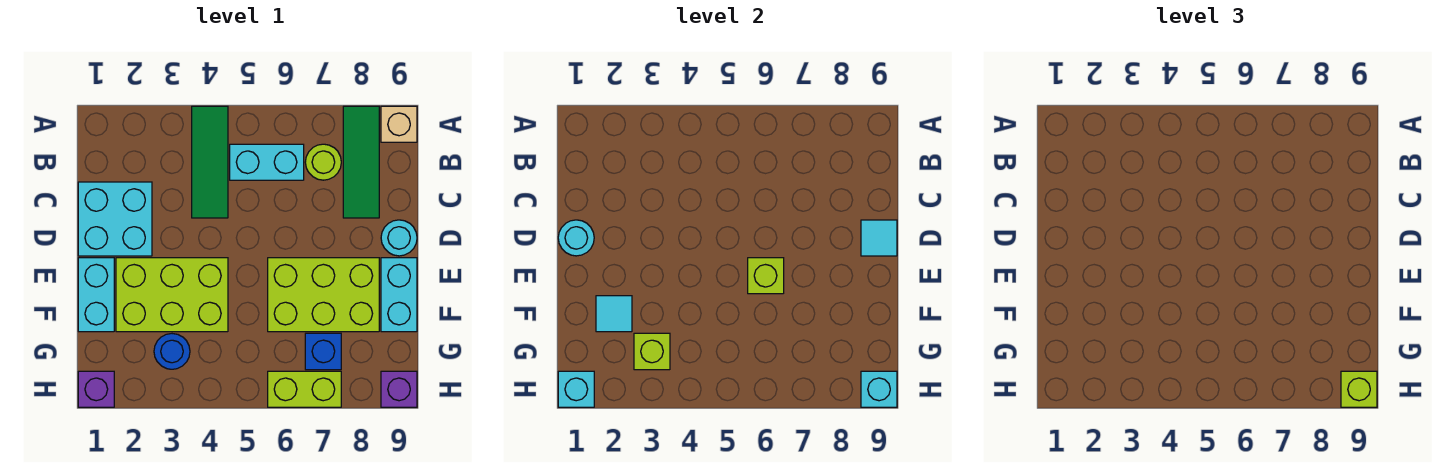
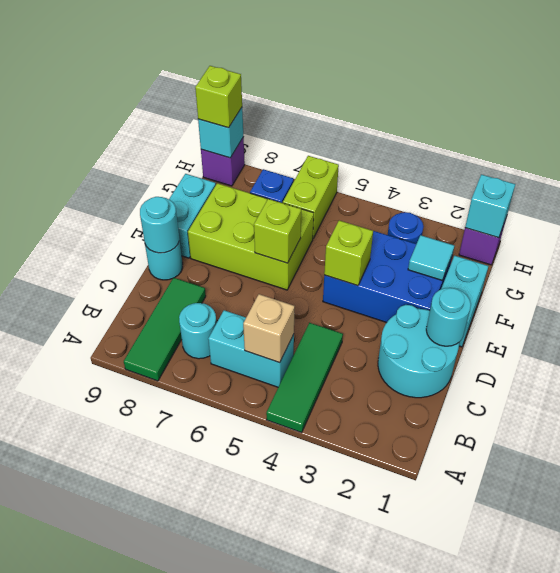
tan brick A9 level 1 -> tan brick B5 level 2
lime round brick B7 level 1 -> cyan round brick B7 level 1
cyan brick C1:D2 level 1 -> cyan round brick C1:D2 level 1
cyan tile D9 level 2 -> cyan round brick D9 level 2
lime brick E2:F4 level 1 -> blue brick E2:F4 level 1
lime brick G3 level 2 -> lime brick E4 level 2
lime brick H6:H7 level 1 -> lime brick G6:H6 level 1

